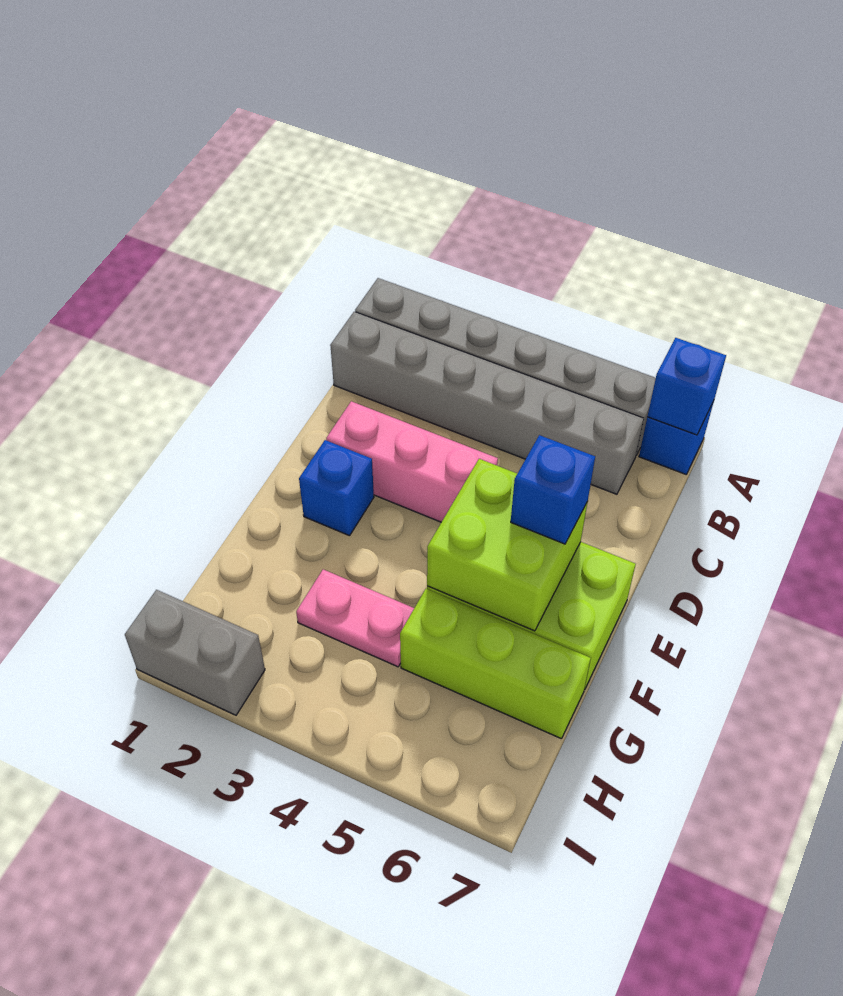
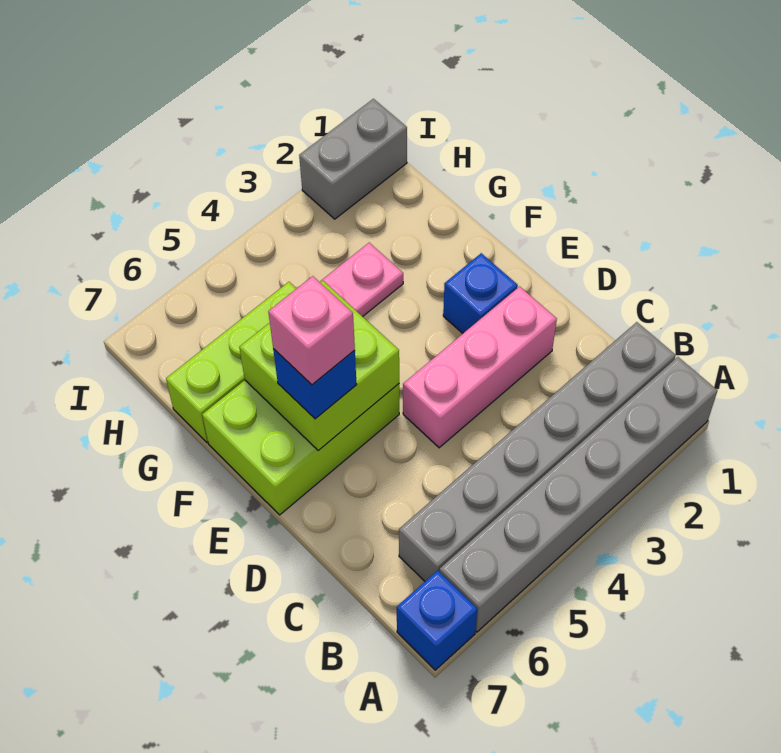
blue brick A7 level 2 -> none
none -> pink brick E6 level 4

